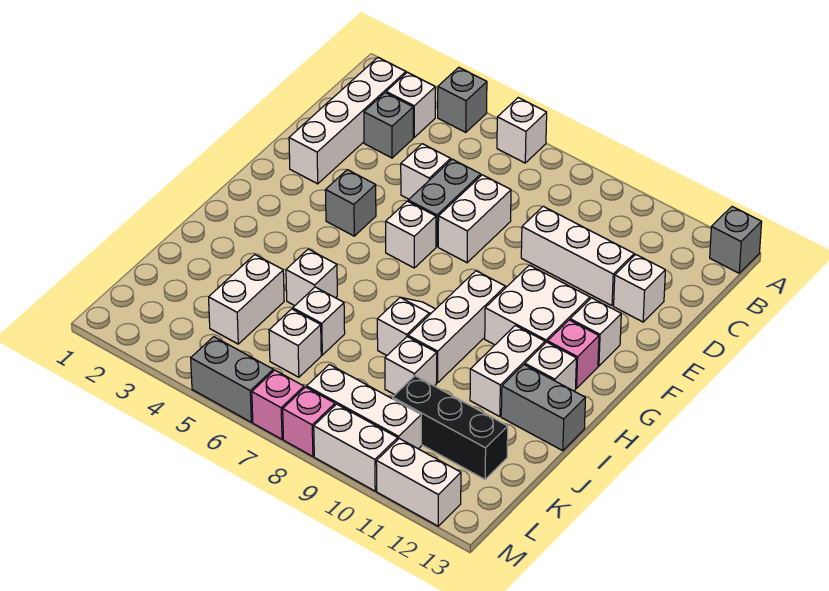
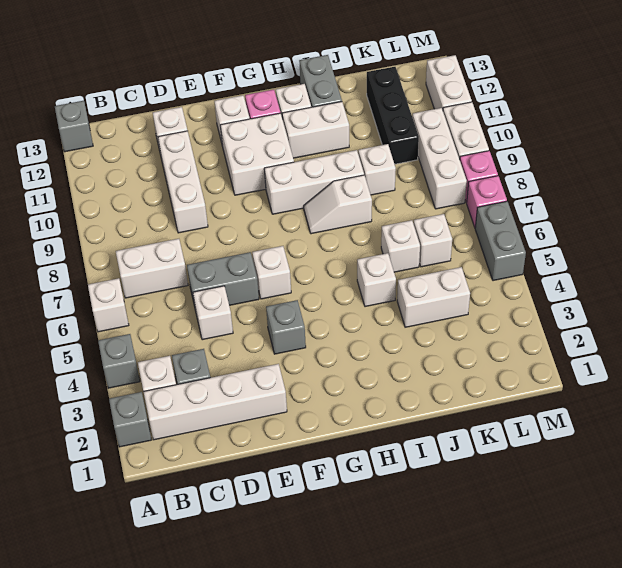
none -> grey brick A2 level 1
white brick D7:E7 level 1 -> white brick B7:C7 level 1

